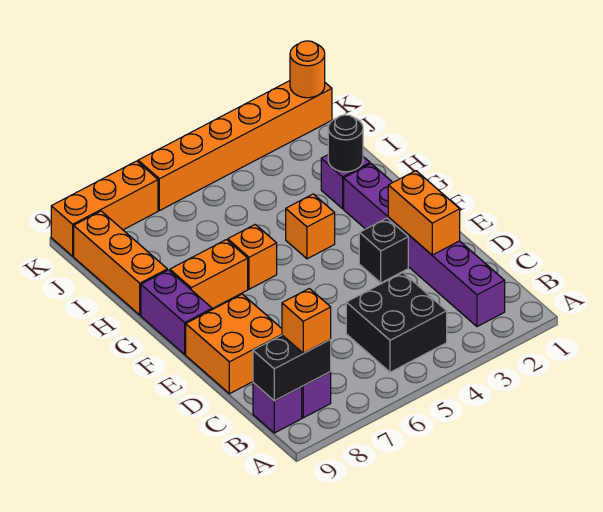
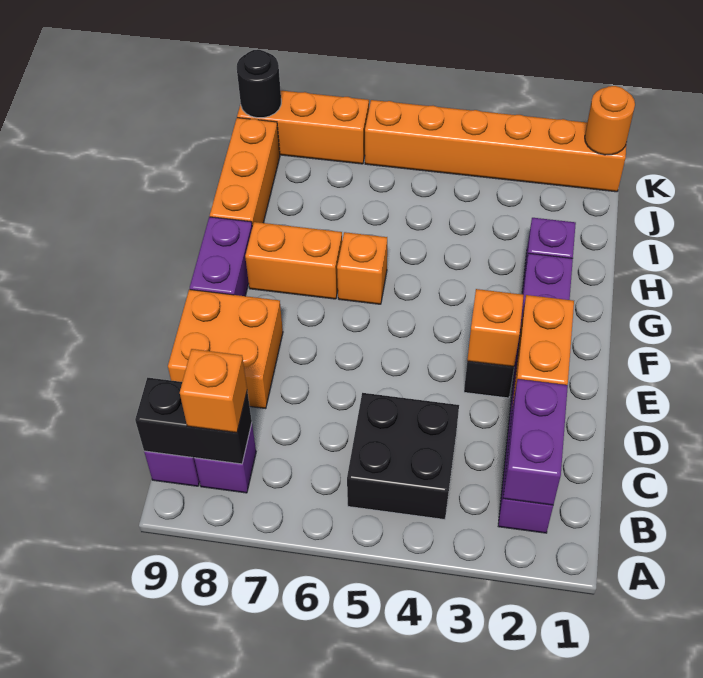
none -> purple brick B2:C2 level 2
orange brick G4 level 1 -> orange brick E3 level 2
black round brick H2 level 2 -> black round brick K9 level 2

